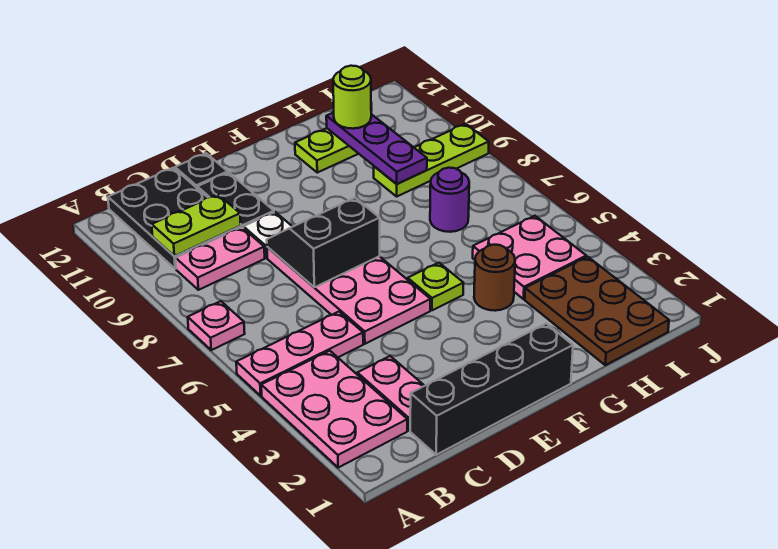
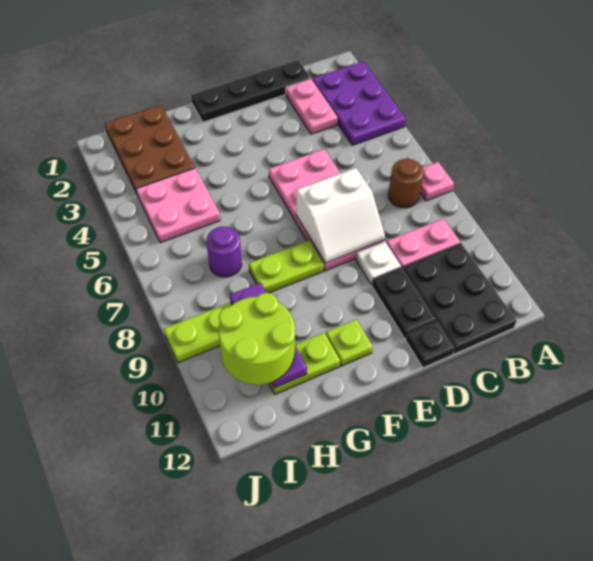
pink plate A2:B4 level 1 -> purple plate A2:B4 level 1
pink plate A5:C5 level 1 -> none
lime plate B10:C10 level 2 -> lime plate F8:G8 level 1
black brick C1:F1 level 1 -> black plate C1:F1 level 1
black slope D7:E8 level 2 top 7 -> white slope D7:E8 level 2 top 7
lime plate F5 level 1 -> lime plate F11 level 1
brown round brick G4 level 1 -> brown round brick B7 level 1
lime round brick H11 level 3 -> lime round brick H10:I11 level 3

